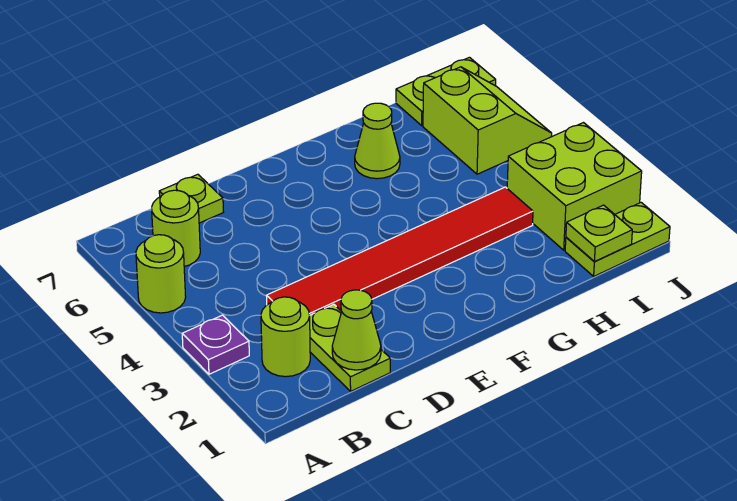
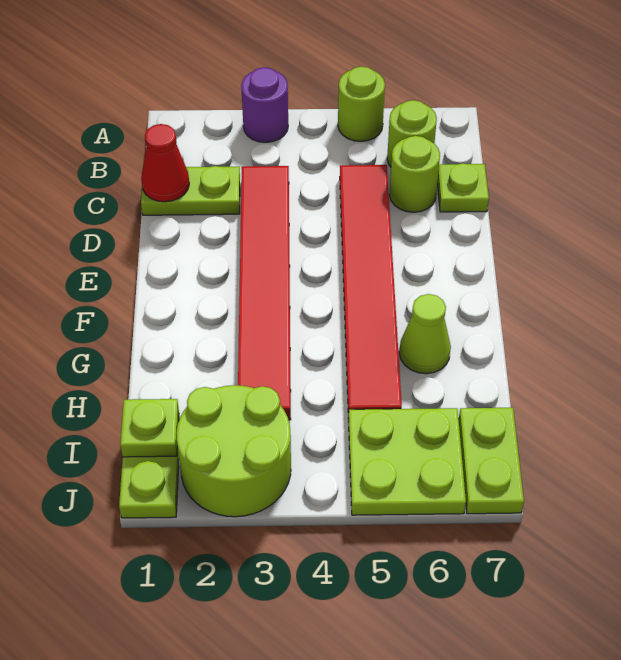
purple plate A3 level 1 -> purple round brick A3 level 1
lime round brick B2 level 1 -> lime round brick C6 level 1
lime cone C1 level 2 -> red cone C1 level 2
none -> red tile C5:H5 level 1
lime brick I2:J3 level 1 -> lime round brick I2:J3 level 1
lime slope I5:J6 level 1 top I -> lime plate I5:J6 level 1

